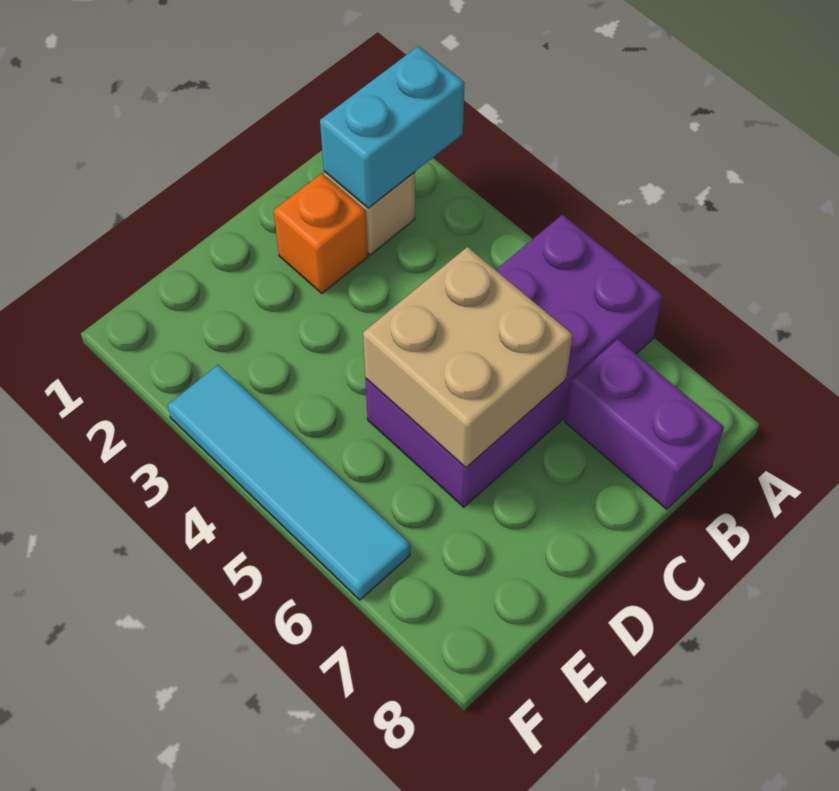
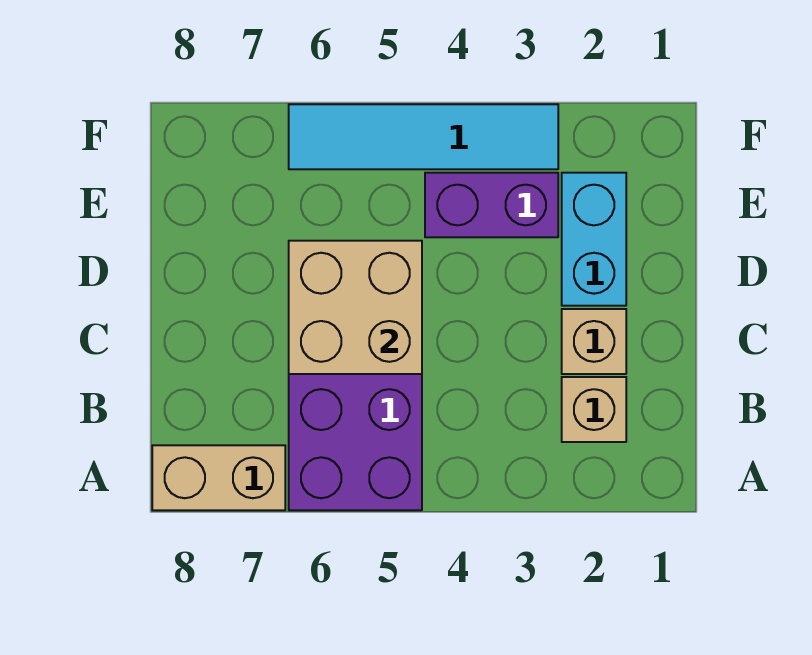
cyan brick A2:B2 level 2 -> cyan brick D2:E2 level 1
none -> tan brick A7:A8 level 1
purple brick B7:B8 level 1 -> purple brick E3:E4 level 1
orange brick C2 level 1 -> tan brick C2 level 1

